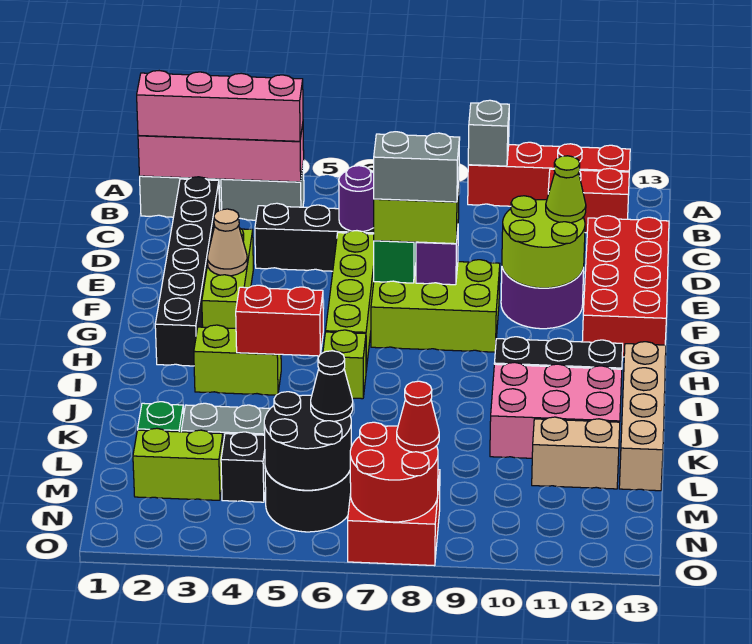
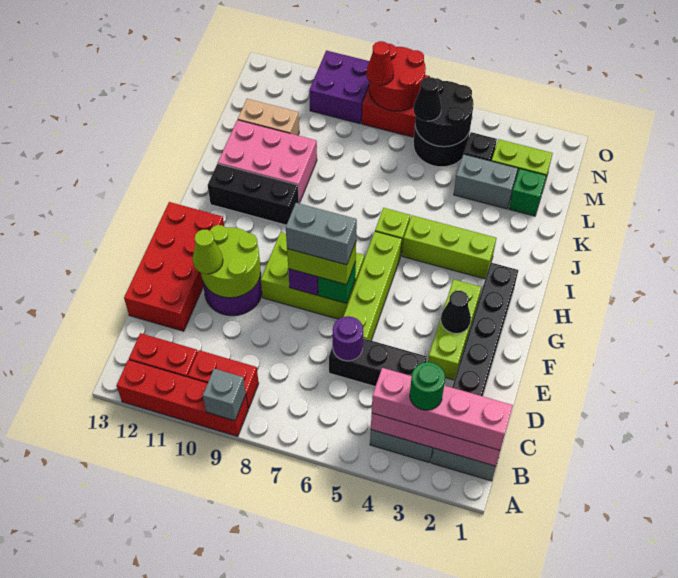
none -> green round brick B3 level 4
tan cone F3 level 2 -> black cone F3 level 2
lime brick I3:I4 level 1 -> lime brick I3:I5 level 1
red brick I4:I5 level 2 -> red brick B9:B10 level 1
tan brick I13:L13 level 1 -> none
none -> purple brick N9:O10 level 1

